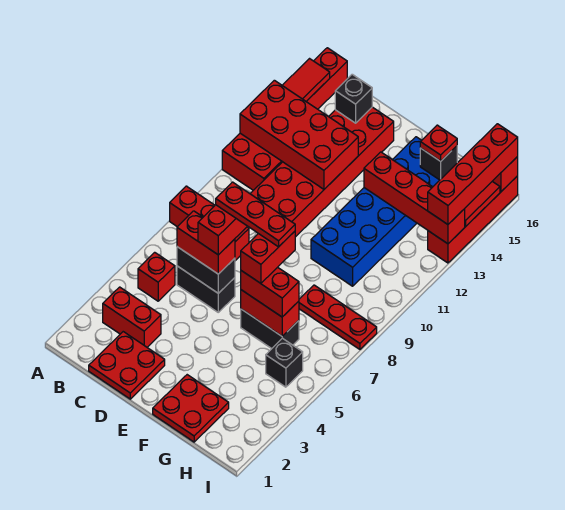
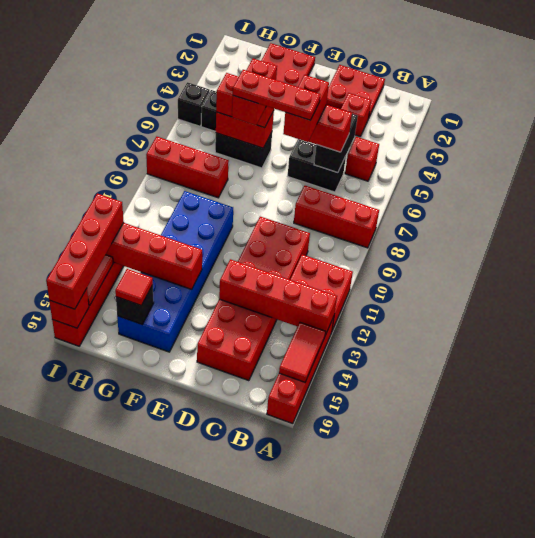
red brick A12:D13 level 2 -> red brick A13:D13 level 2
red brick B3:C3 level 1 -> red brick C3 level 1
black brick C6:D6 level 2 -> black brick C5:C6 level 2
black brick C15 level 2 -> black brick I5 level 1
red plate G8:I8 level 1 -> red brick G8:I8 level 1
red plate G15 level 3 -> red tile G15 level 3

